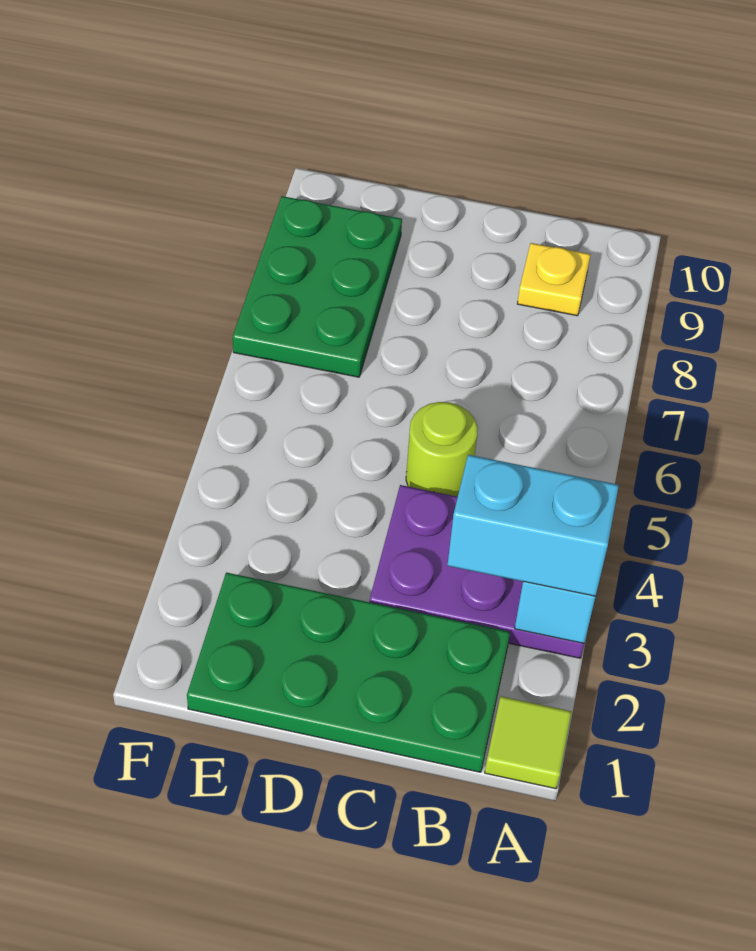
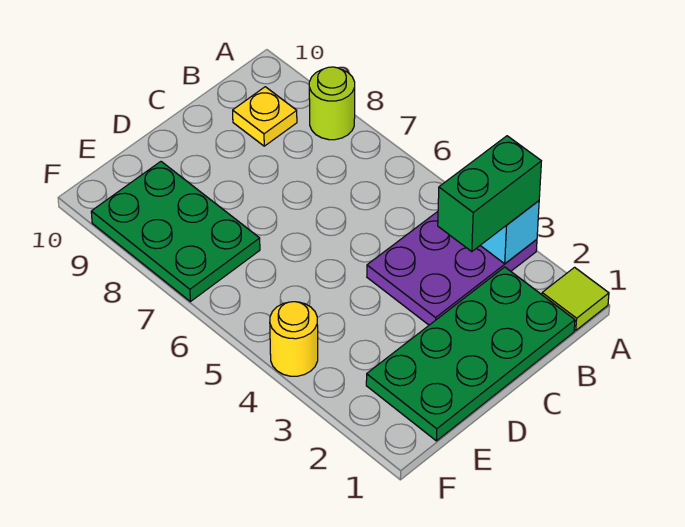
cyan brick A3:B3 level 3 -> green brick A3:B3 level 3
lime round brick C5 level 1 -> lime round brick A8 level 1
none -> yellow round brick F4 level 1

